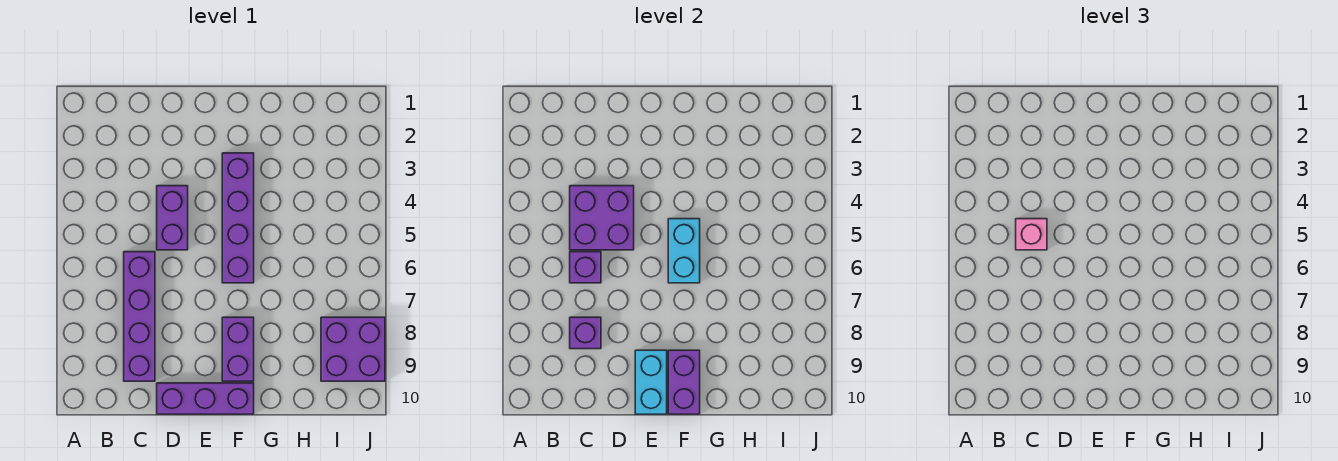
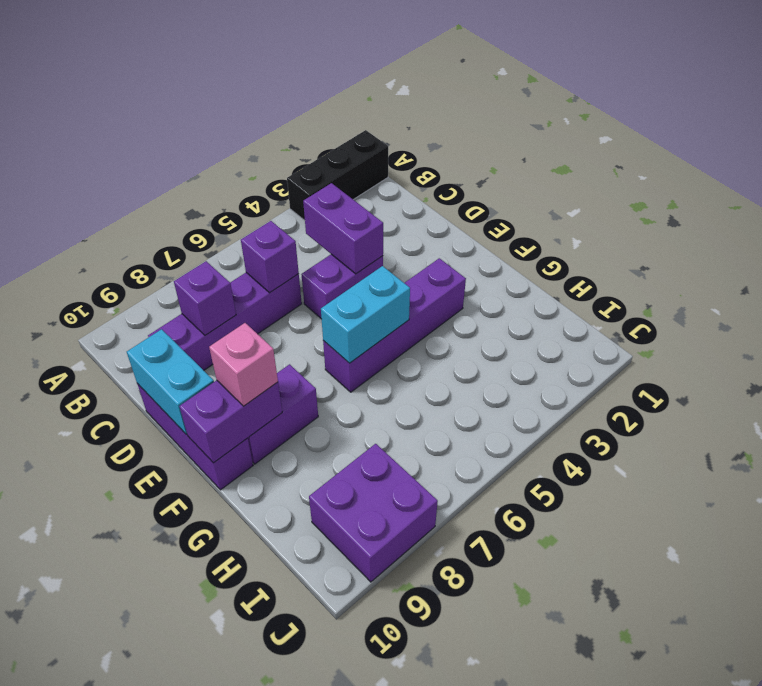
none -> black brick A1:A3 level 1
purple brick C4:D5 level 2 -> purple brick C4:D4 level 2
pink brick C5 level 3 -> pink brick F9 level 3
cyan brick E9:E10 level 2 -> cyan brick D10:E10 level 2

